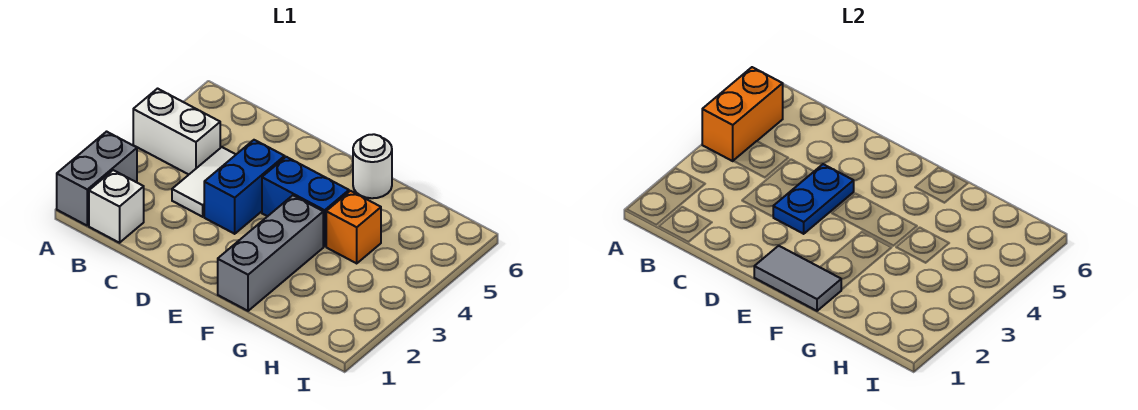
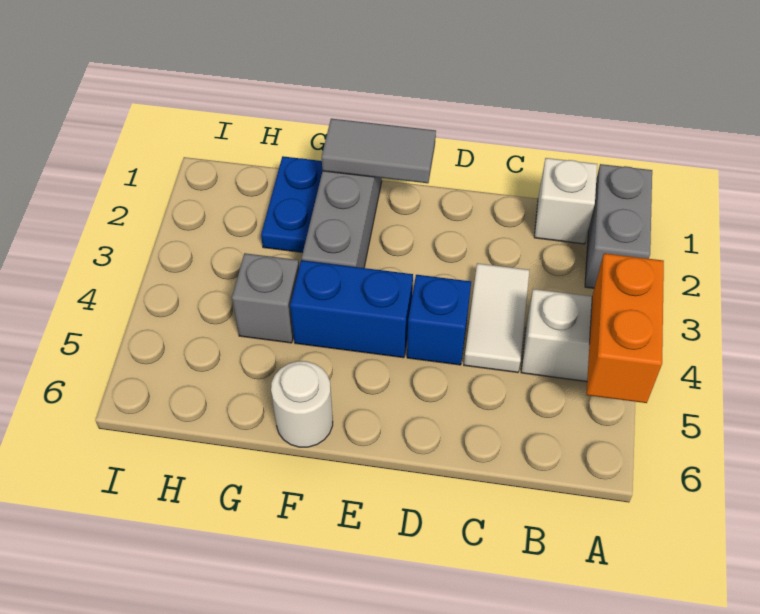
blue brick D3:D4 level 1 -> blue brick D4 level 1
blue plate D3:D4 level 2 -> blue plate G1:G2 level 1
orange brick G4 level 1 -> grey brick G4 level 1

